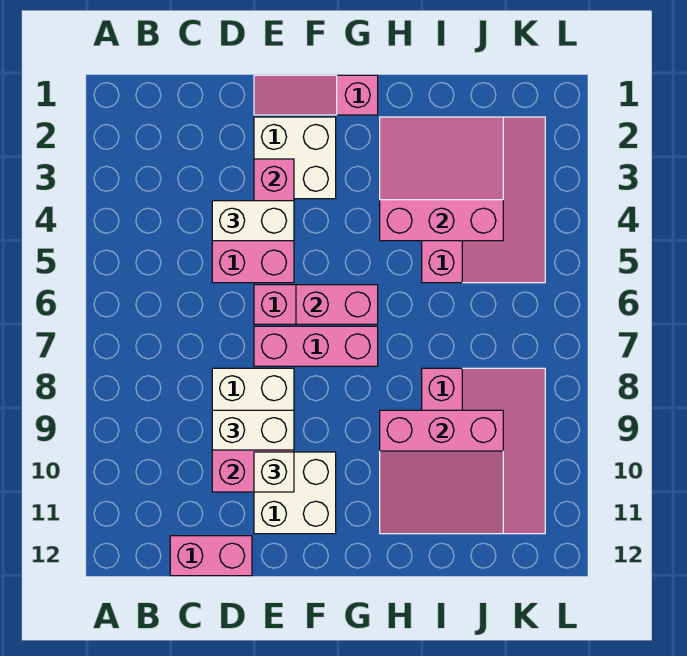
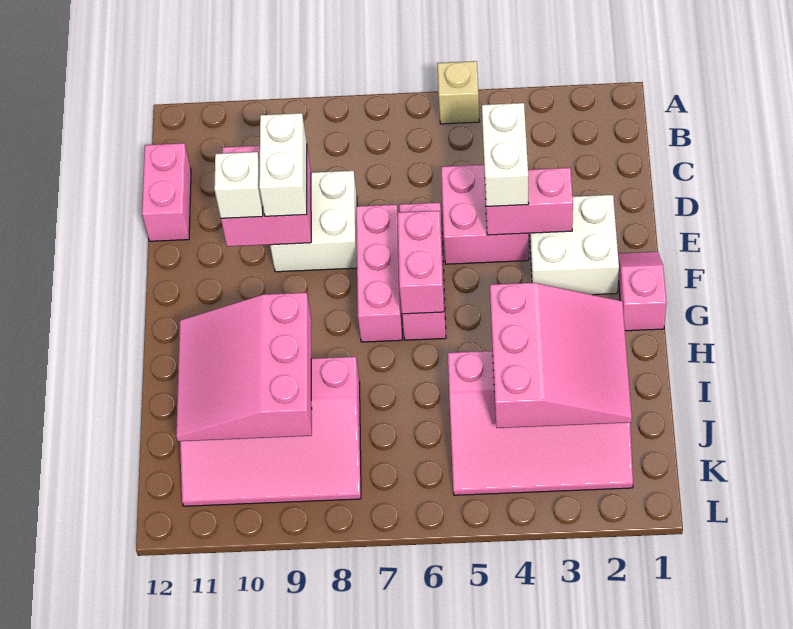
none -> tan brick A5 level 1
pink slope E1:G1 level 1 top G -> pink slope F1:G1 level 1 top G
white brick E10:F11 level 1 -> none

